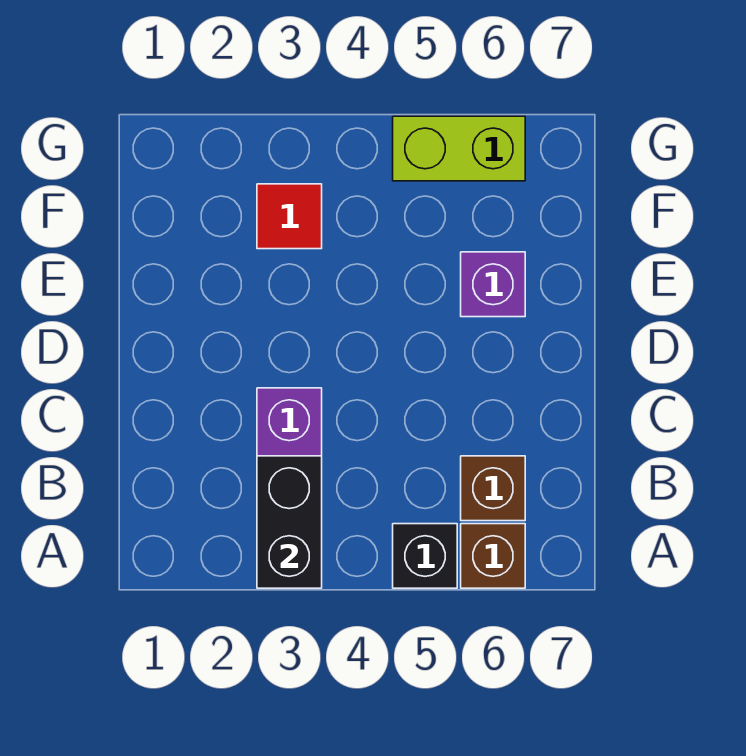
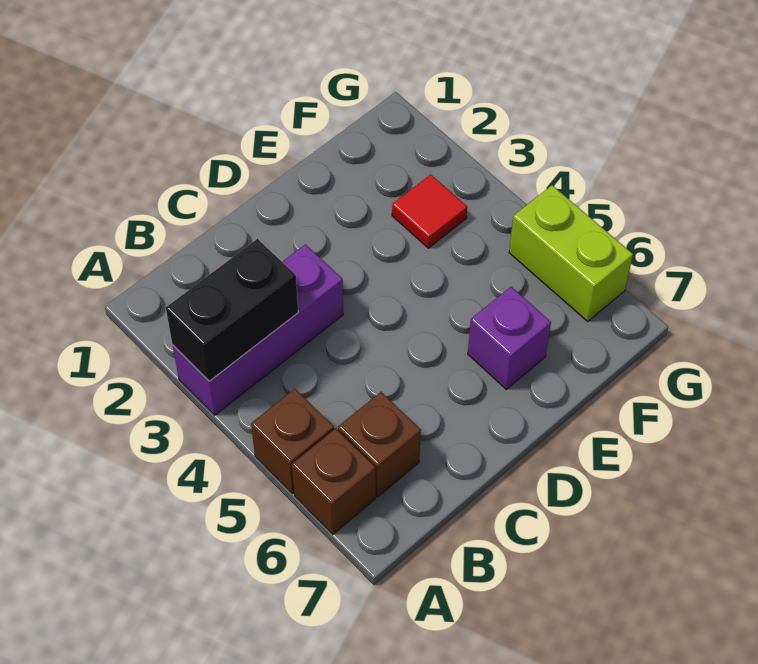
black brick A5 level 1 -> brown brick A5 level 1

